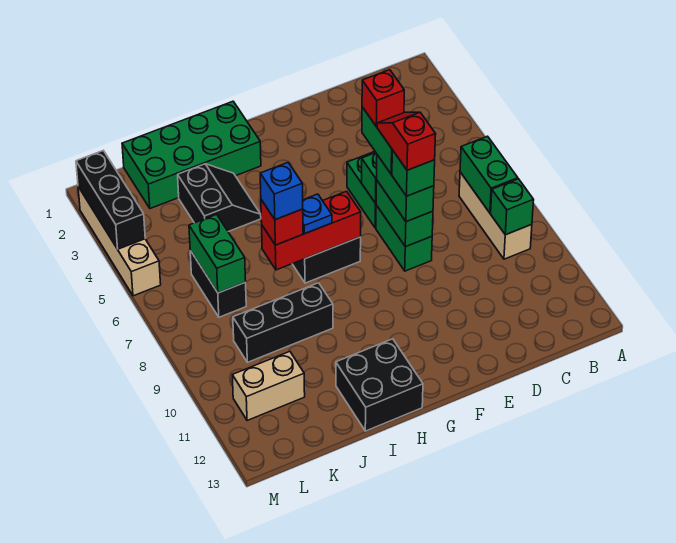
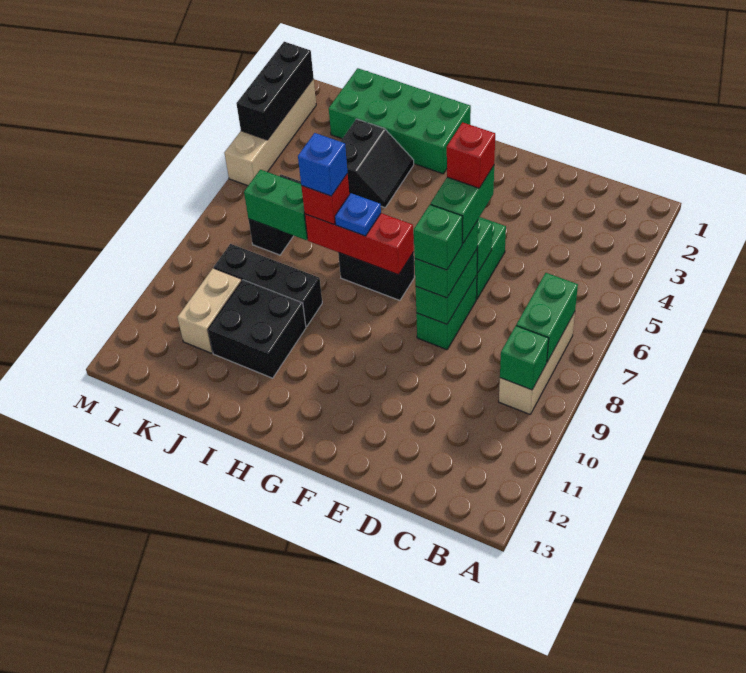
red slope E7:E8 level 5 top 8 -> none
black brick H12:I13 level 1 -> black brick I10:J11 level 1
green brick K6:K7 level 2 -> green brick J7:K7 level 2
tan brick K11:L11 level 1 -> tan brick K10:K11 level 1

